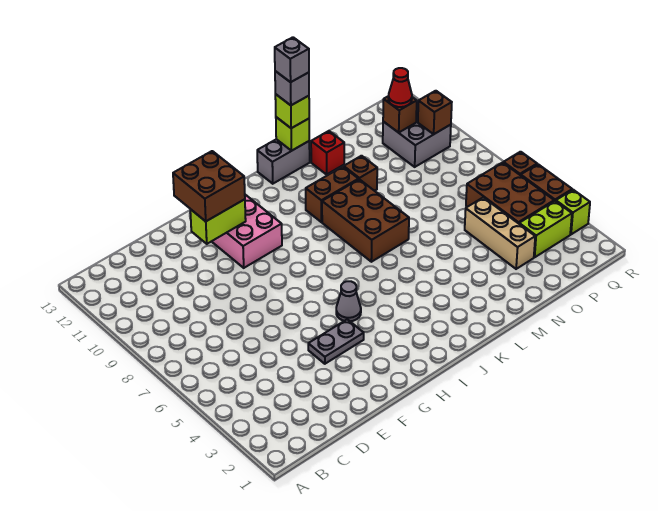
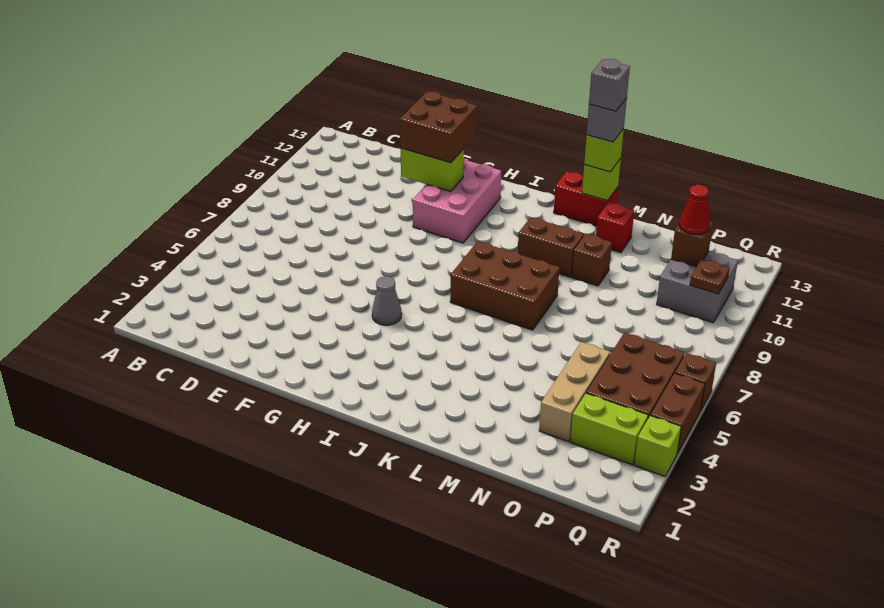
grey plate F4:G4 level 1 -> none
brown brick K7:L9 level 1 -> brown brick J7:L8 level 1
grey brick K13:L13 level 1 -> red brick K13:L13 level 1
brown brick Q10 level 2 -> brown plate Q10 level 2

